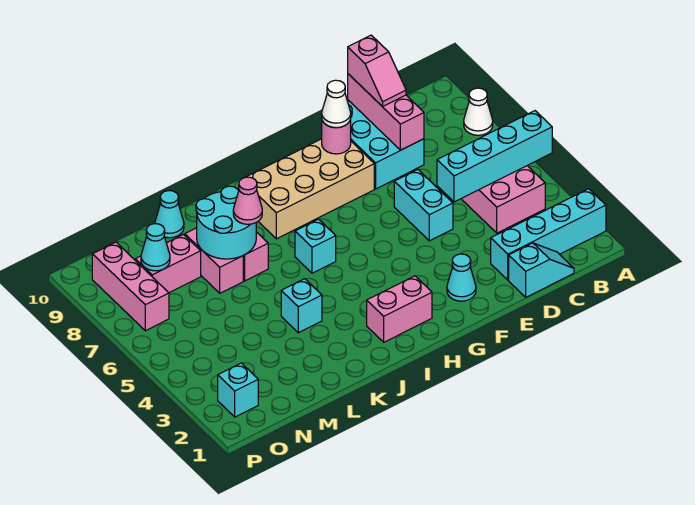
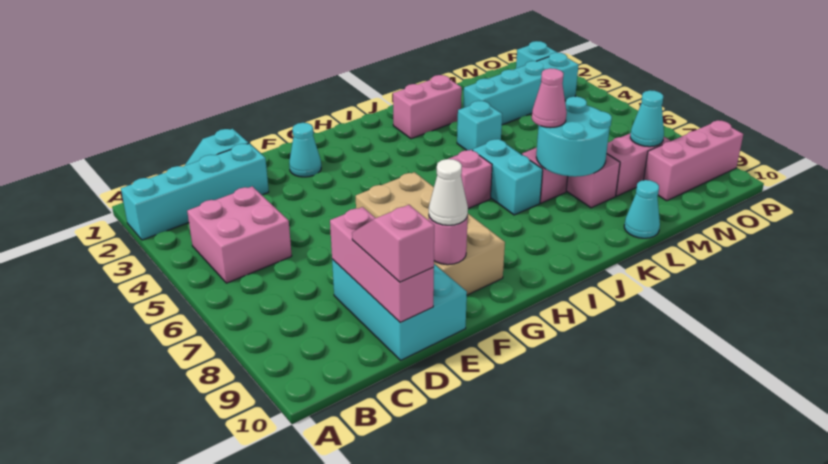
cyan brick A5:D5 level 2 -> cyan brick L3:O3 level 1
white cone A8 level 1 -> none
cyan brick E5:E6 level 1 -> cyan brick J6:J7 level 1
tan brick F8:I9 level 1 -> tan brick F6:G9 level 1
pink brick H2:I2 level 1 -> pink brick J2:K2 level 1
cyan brick I6 level 1 -> pink brick I6 level 1
pink brick O7:O9 level 1 -> pink brick N9:P9 level 1

